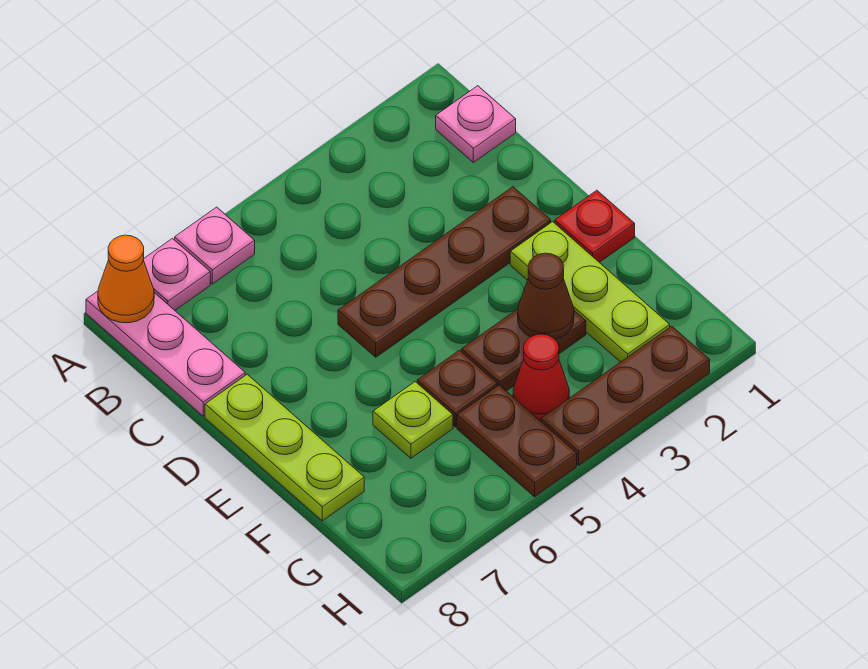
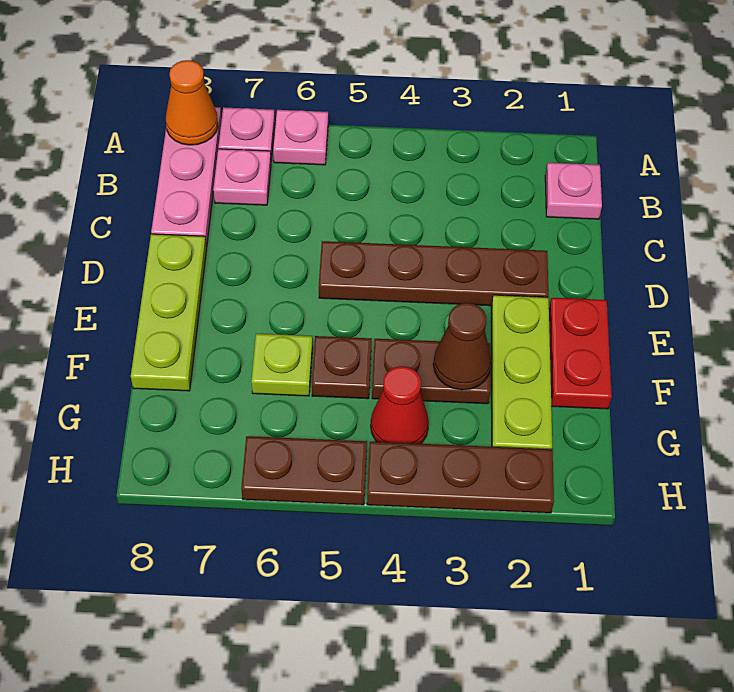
none -> pink plate B7 level 1
red plate E1 level 1 -> red plate E1:F1 level 1
brown plate G5:H5 level 1 -> brown plate H5:H6 level 1

